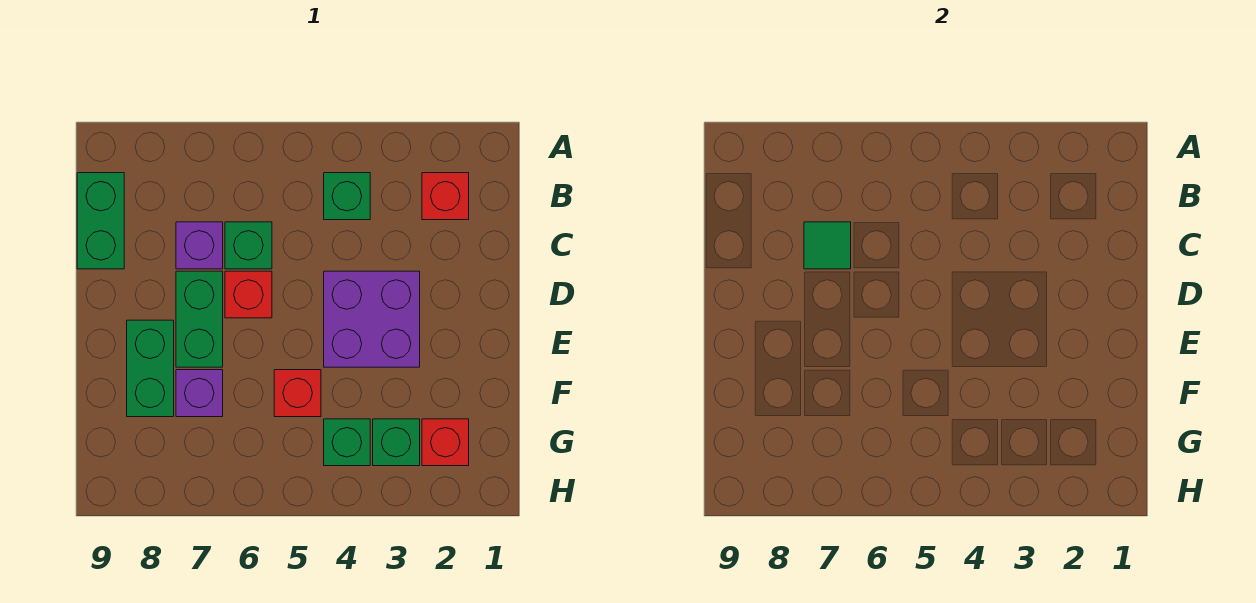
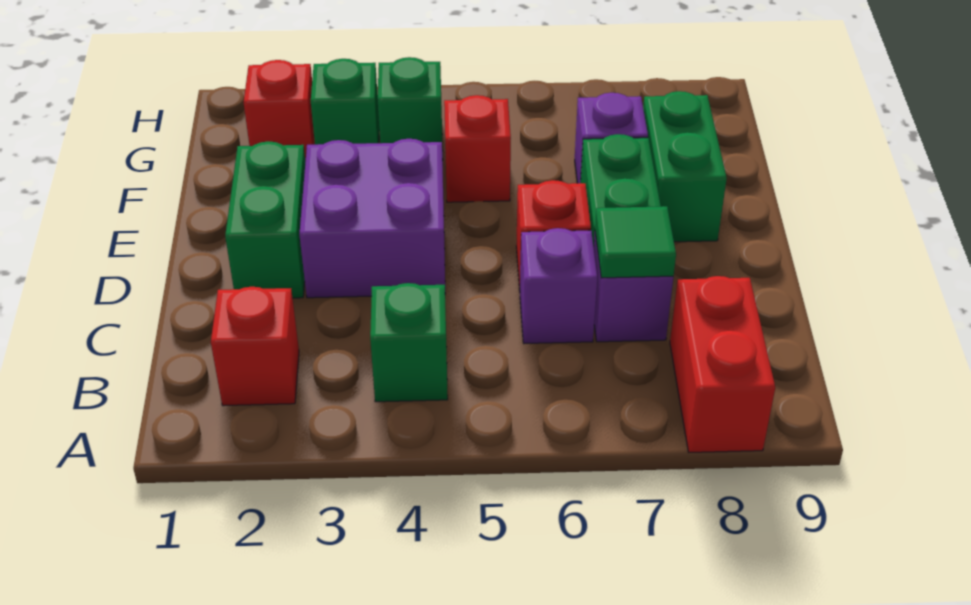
none -> red brick A8:B8 level 1
green brick B9:C9 level 1 -> green brick D2:E2 level 1
green brick C6 level 1 -> purple brick C6 level 1

